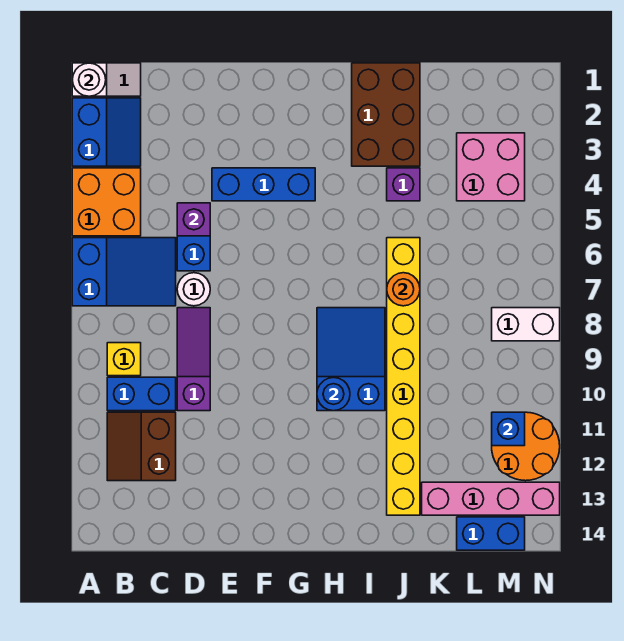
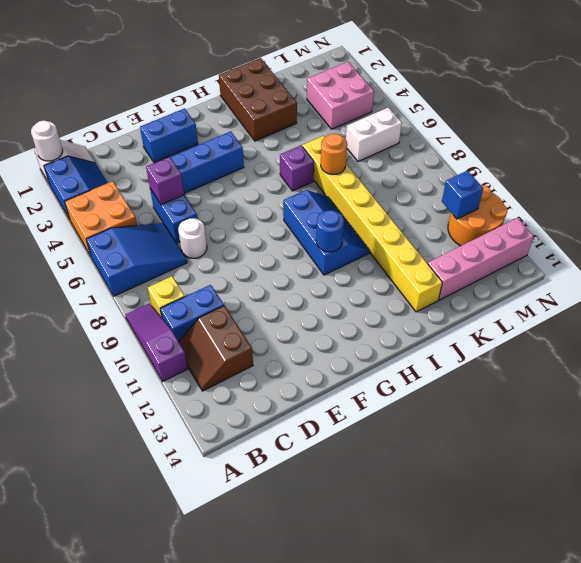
purple slope D8:D10 level 1 top 10 -> purple slope A9:A11 level 1 top 11
blue slope H8:I10 level 1 top 10 -> blue slope H8:I10 level 1 top H
purple brick J4 level 1 -> purple brick I6 level 1
blue brick L14:M14 level 1 -> blue brick E2:F2 level 1
white brick M8:N8 level 1 -> white brick L6:M6 level 1

